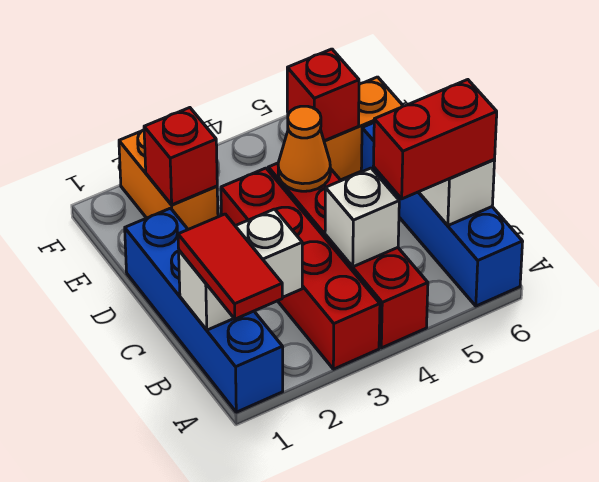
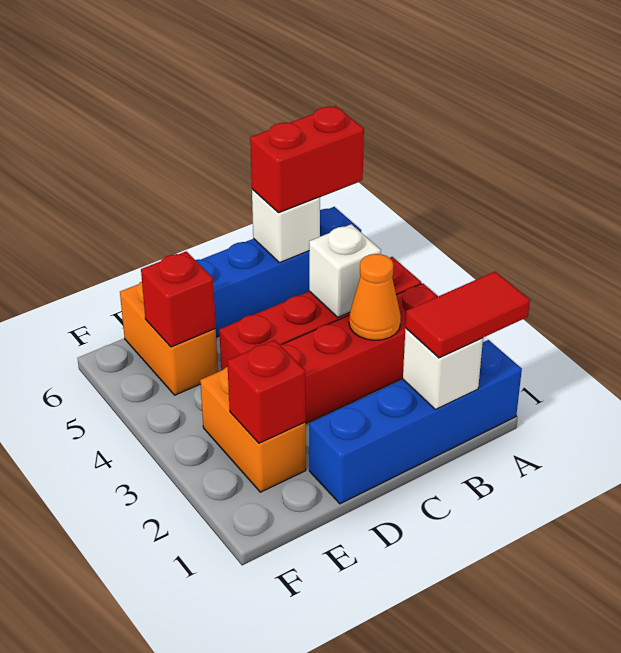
white brick B1:B2 level 2 -> white brick B1 level 2
red brick B5:B6 level 3 -> red brick A6:B6 level 3
orange cone D4 level 2 -> orange cone B3 level 2
orange brick E2:F2 level 1 -> orange brick E2:E3 level 1

